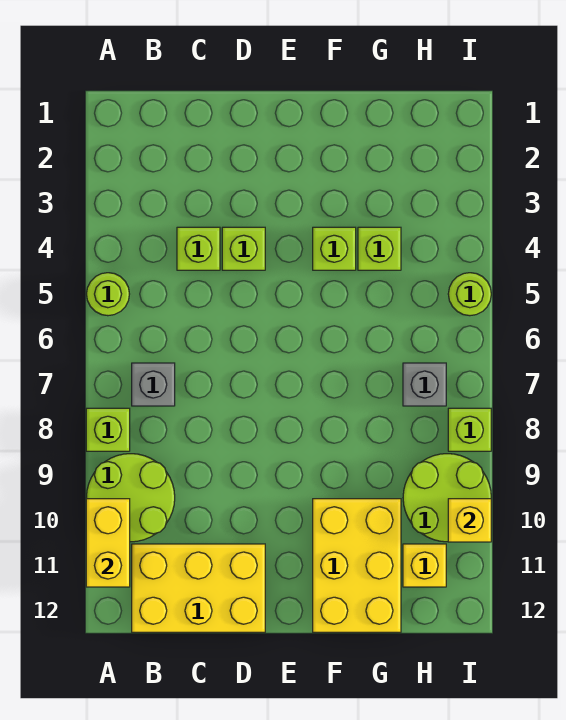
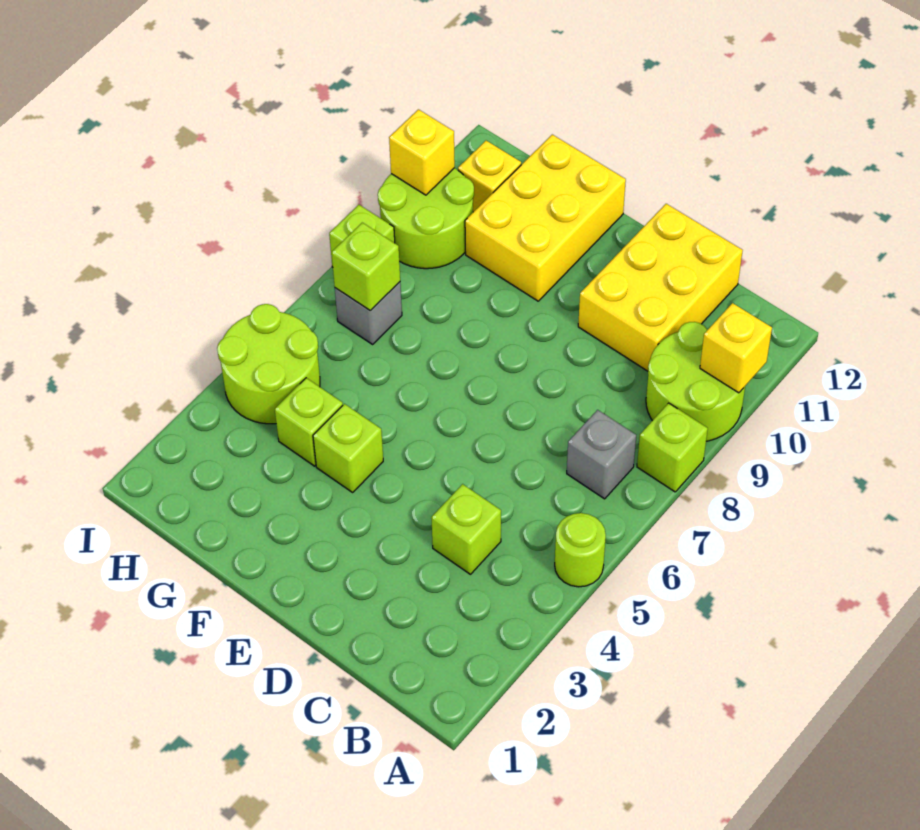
yellow brick A10:A11 level 2 -> yellow brick A10 level 2
yellow brick B11:D12 level 1 -> yellow brick C10:D12 level 1
lime brick D4 level 1 -> lime brick H7 level 2
lime round brick I5 level 1 -> lime round brick H4:I5 level 1

